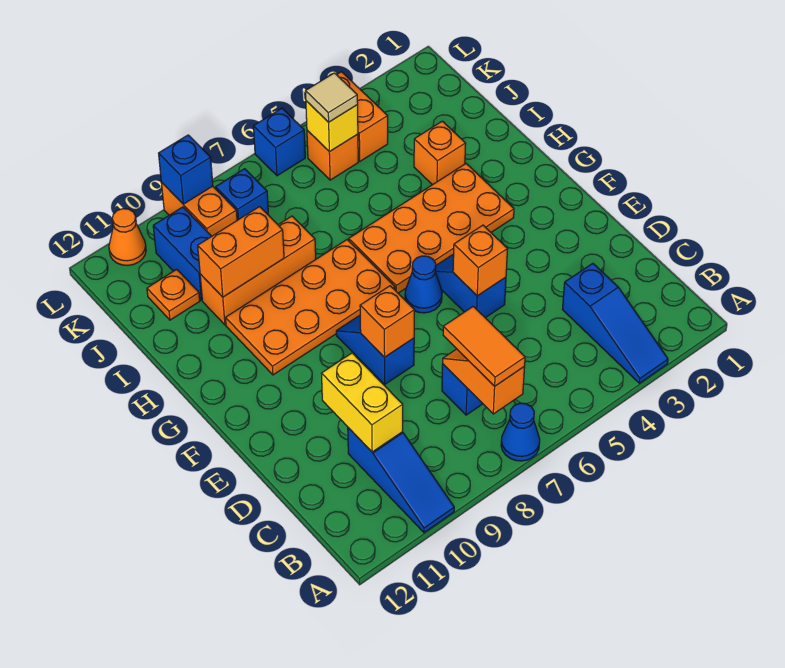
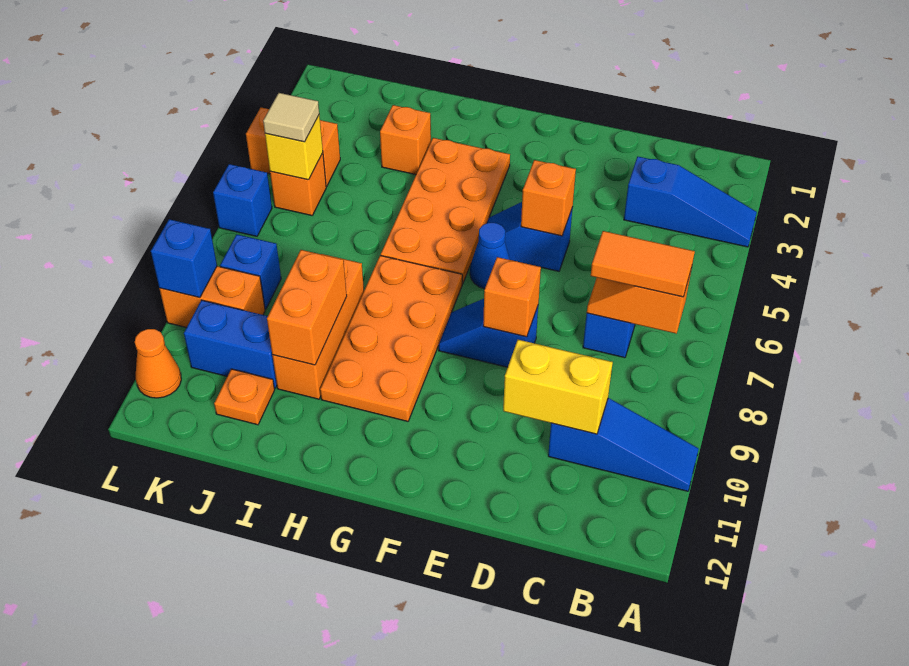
blue cone A7 level 1 -> none

